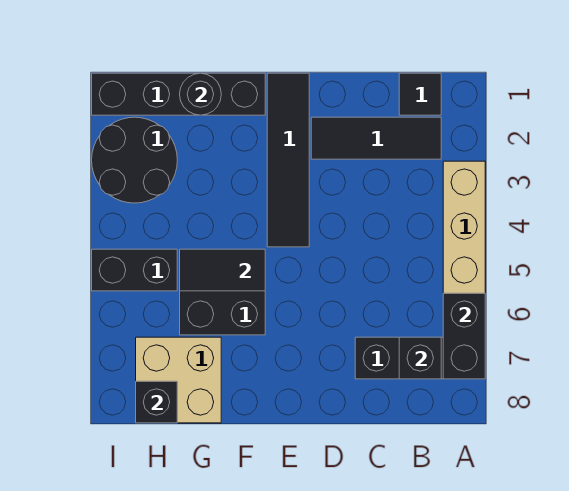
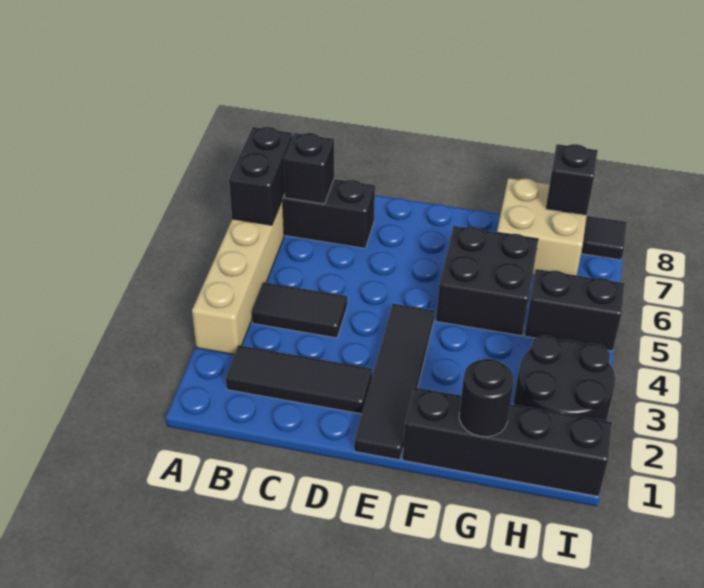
black tile B1 level 1 -> black tile I8 level 1
black tile F5:G5 level 2 -> black tile B4:C4 level 1

